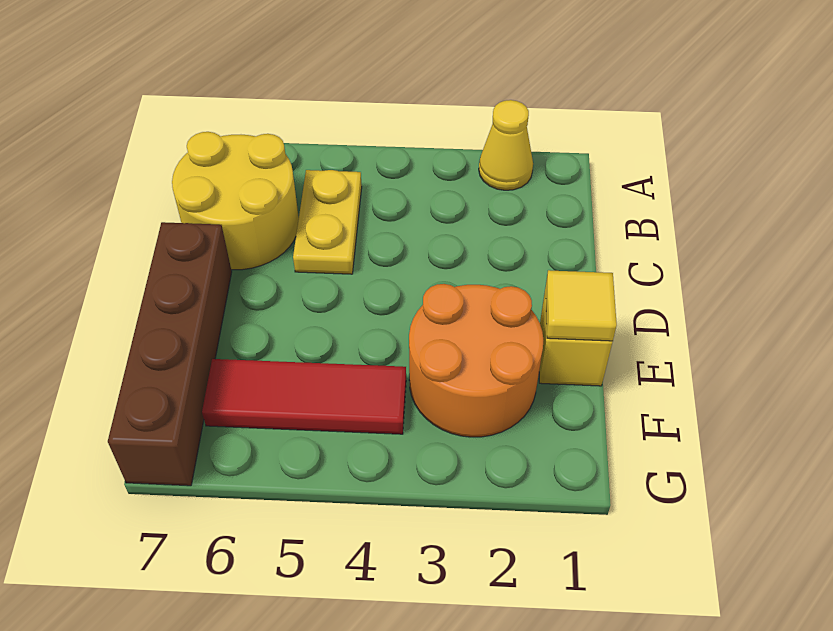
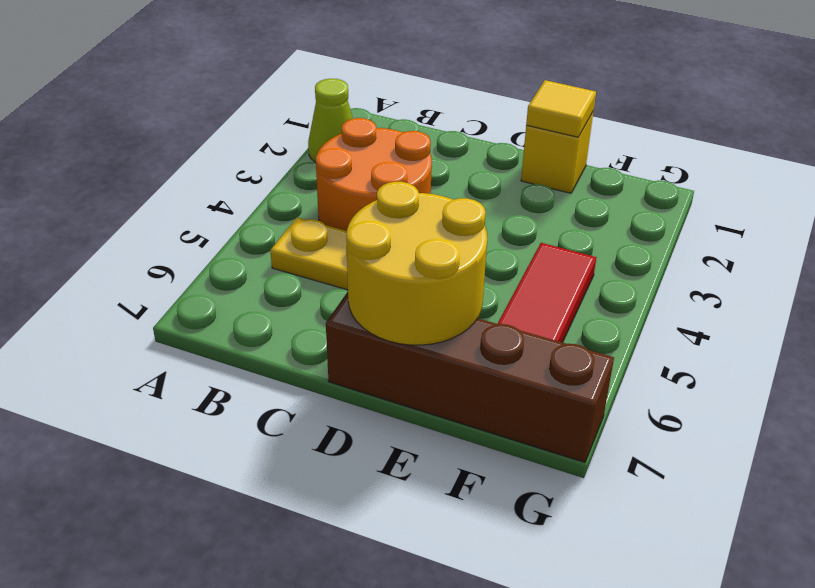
yellow cone A2 level 1 -> lime cone A2 level 1
yellow round brick B6:C7 level 1 -> yellow round brick D6:E7 level 2
orange round brick E2:F3 level 1 -> orange round brick B3:C4 level 1

